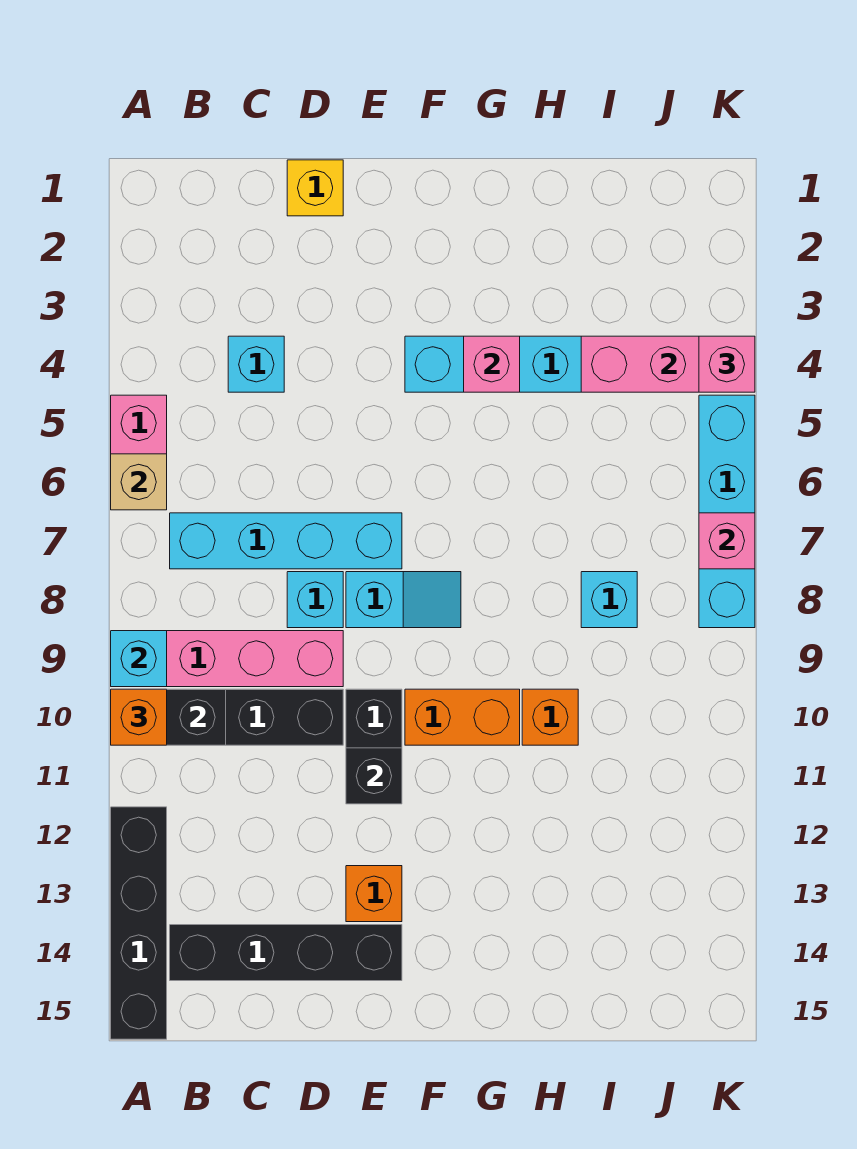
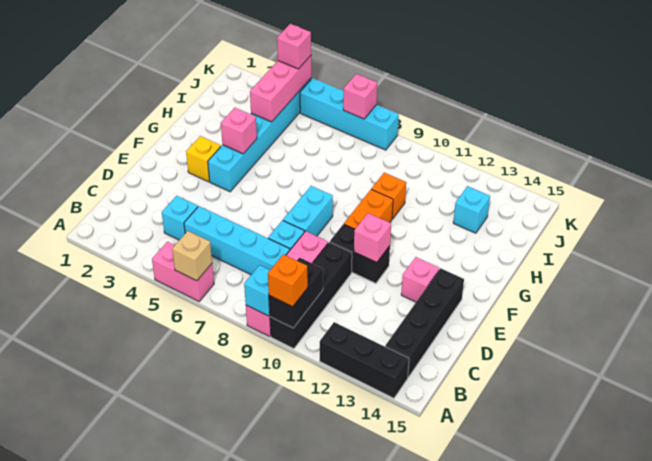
black brick A12:A15 level 1 -> black brick A12:A14 level 1
cyan brick B7:E7 level 1 -> cyan brick C5:C8 level 1
yellow brick D1 level 1 -> yellow brick F3 level 1
cyan slope E8:F8 level 1 top E -> cyan brick E8:F8 level 1
black brick E11 level 2 -> pink brick E11 level 2
orange brick E13 level 1 -> pink brick E13 level 1
cyan brick I8 level 1 -> cyan brick I13 level 1

